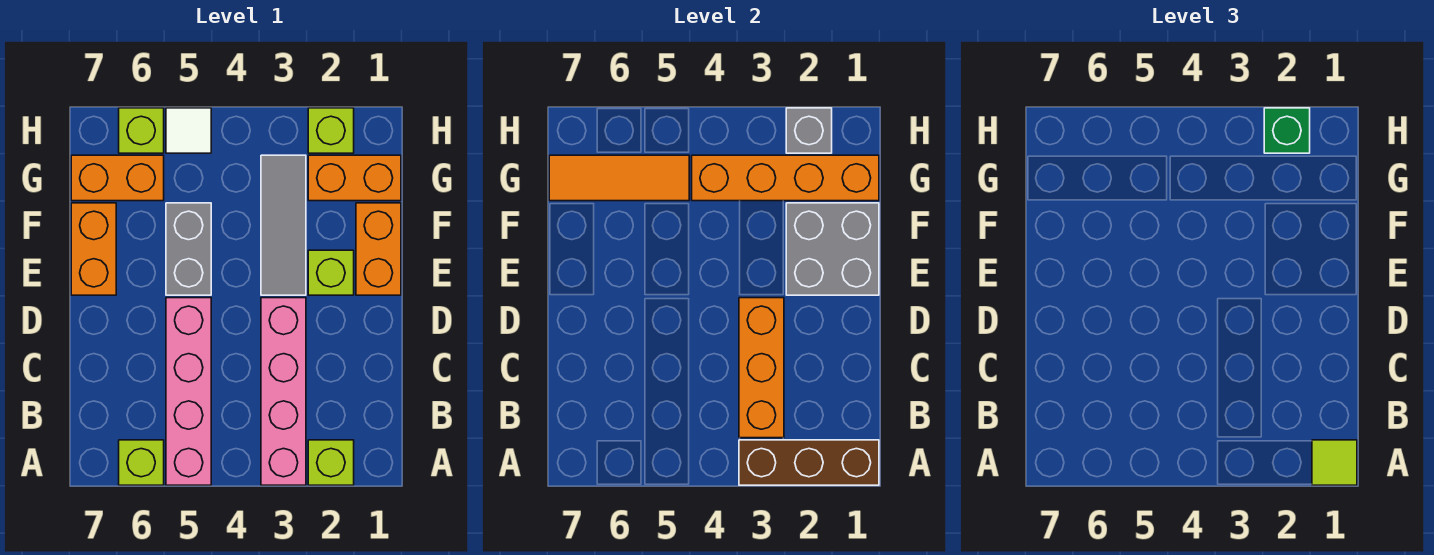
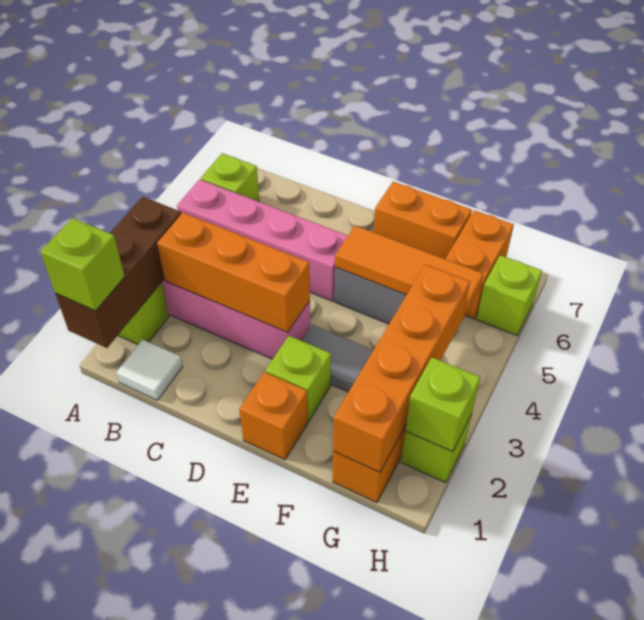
lime tile A1 level 3 -> lime brick A1 level 3
orange brick E1:F1 level 1 -> orange brick E1 level 1
grey brick E1:F2 level 2 -> none
orange tile G5:G7 level 2 -> orange tile E5:G5 level 2
grey brick H2 level 2 -> lime brick H2 level 2
green brick H2 level 3 -> none
white tile H5 level 1 -> white tile B1 level 1

